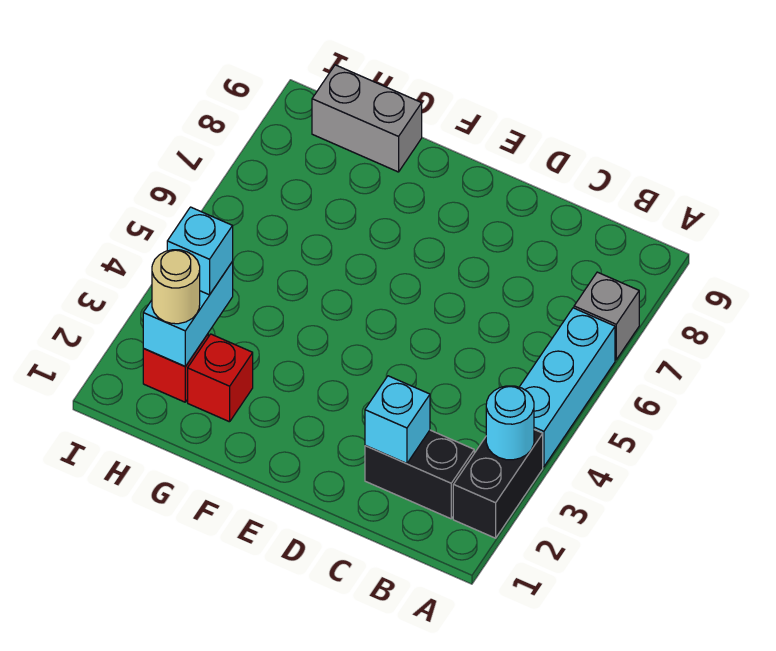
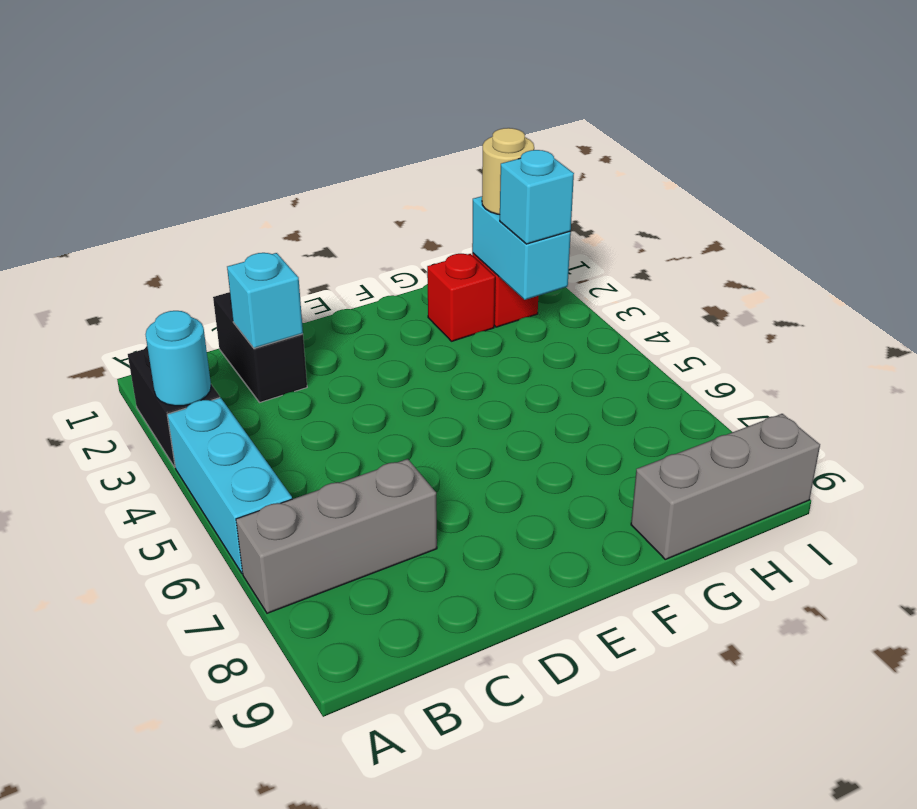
grey brick A7 level 1 -> grey brick A7:C7 level 1
black brick B2:C2 level 1 -> black brick C1:C2 level 1
grey brick G9:H9 level 1 -> grey brick G9:I9 level 1

